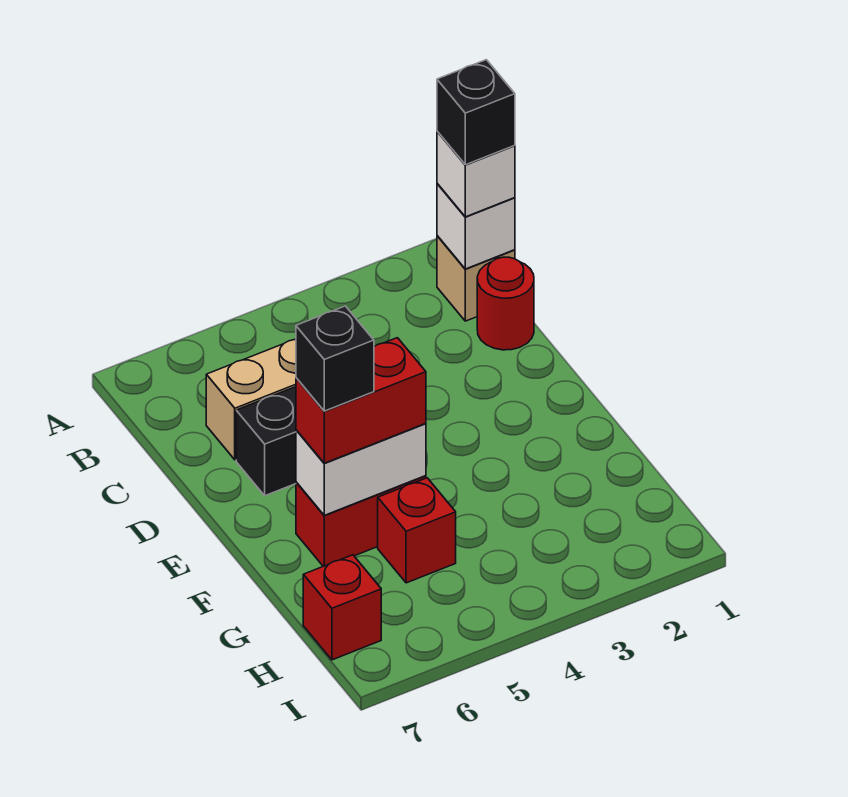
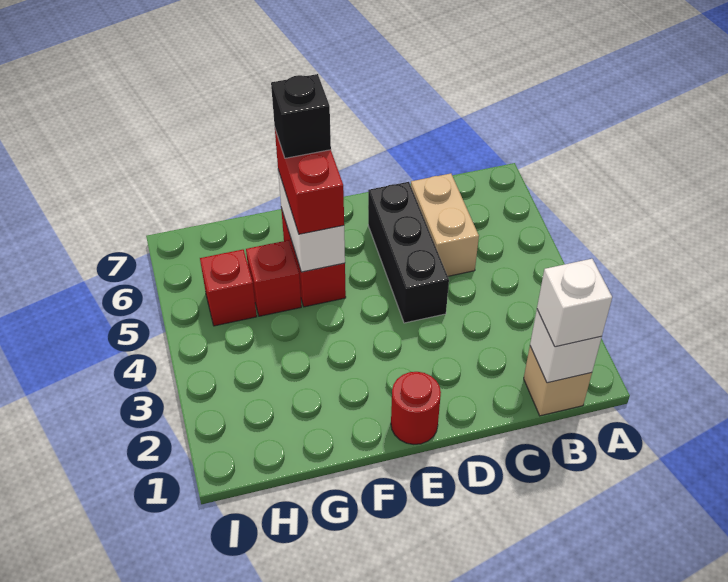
black brick B1 level 4 -> none
red round brick C1 level 1 -> red round brick E1 level 1
red brick H7 level 1 -> red brick H5 level 1

